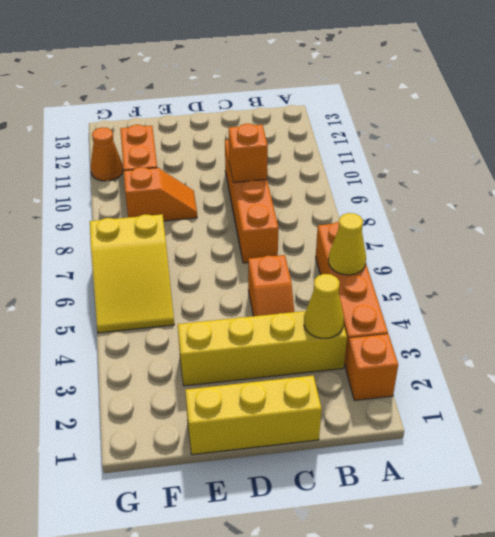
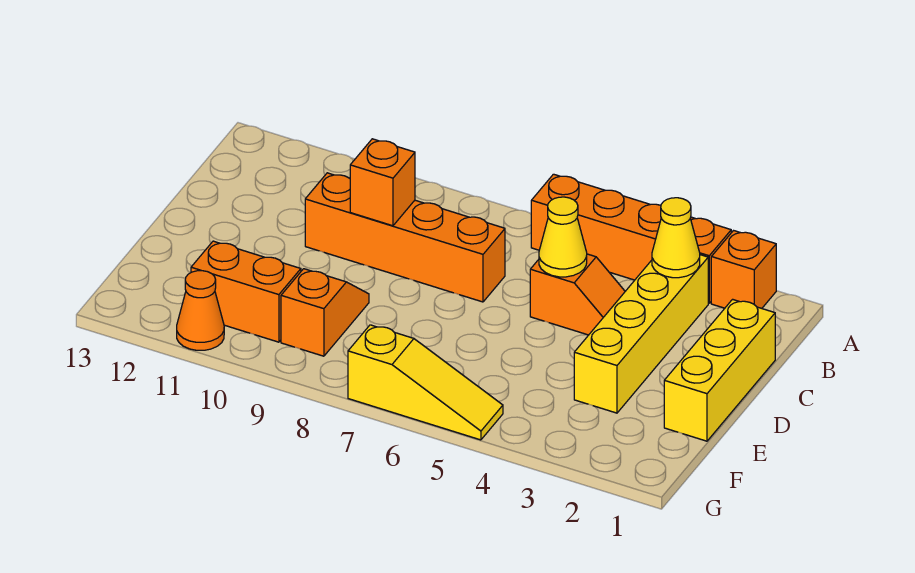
yellow cone A5 level 2 -> yellow cone C5 level 2
yellow slope F5:G7 level 1 top 7 -> yellow slope G5:G7 level 1 top 7

